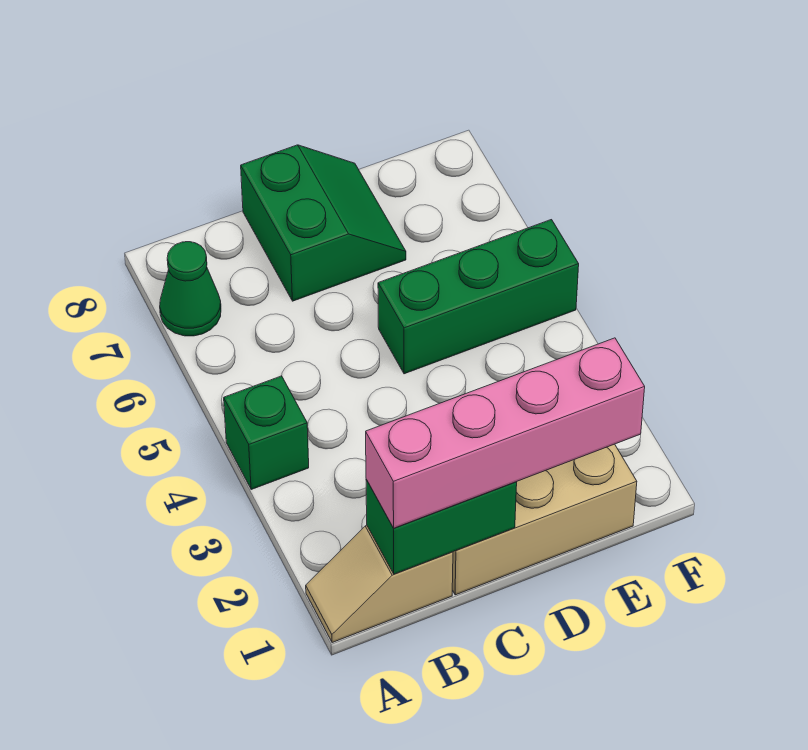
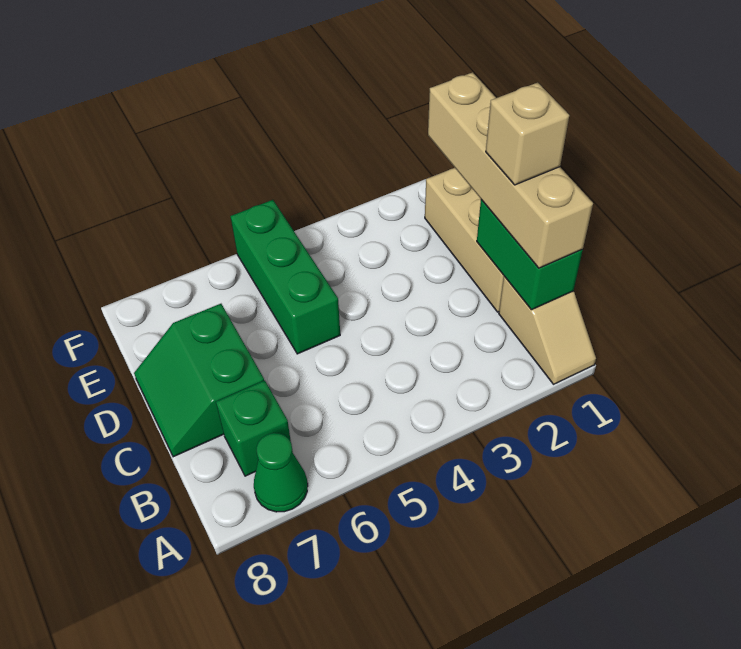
green brick A4 level 1 -> green brick B7 level 1
pink brick B1:E1 level 3 -> tan brick B1:E1 level 3
none -> tan brick C1 level 4
green slope C7:D8 level 1 top C -> green slope C7:D8 level 1 top 7

